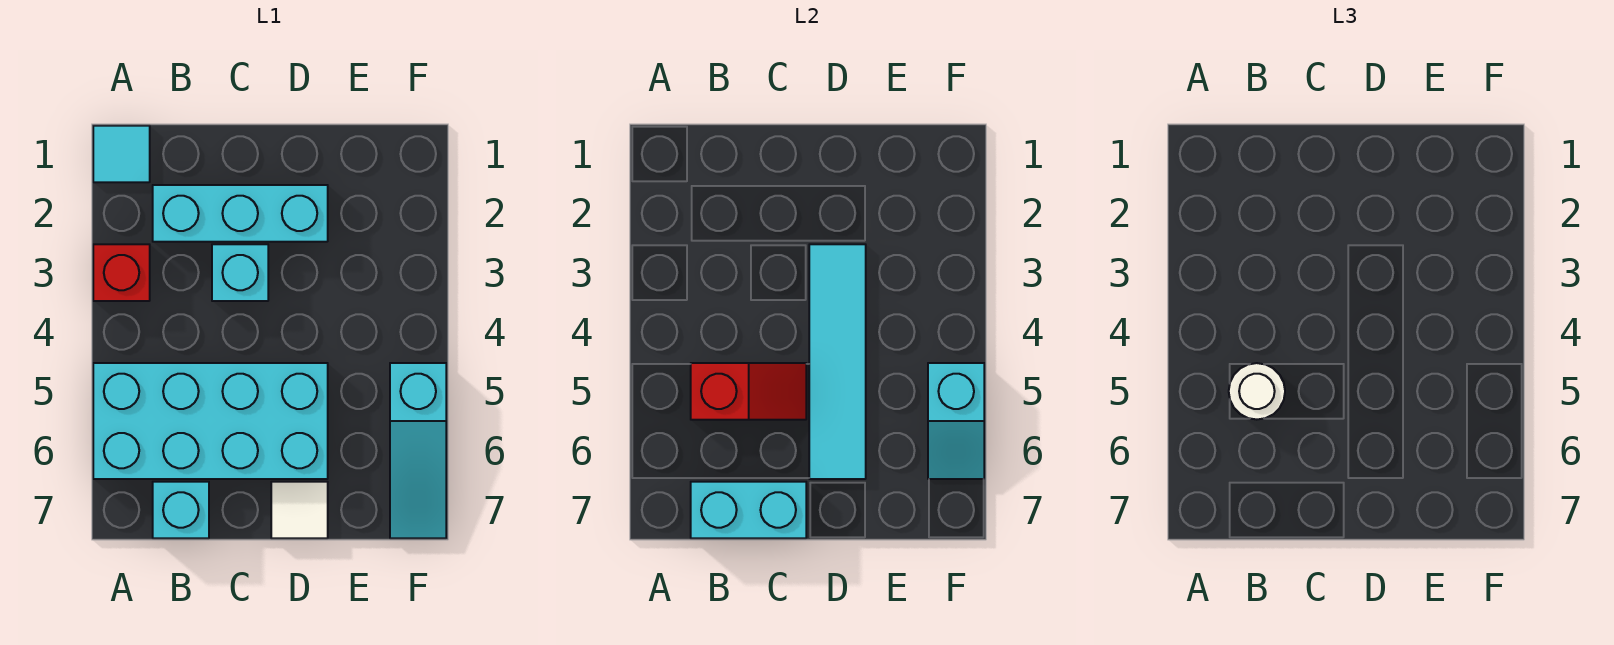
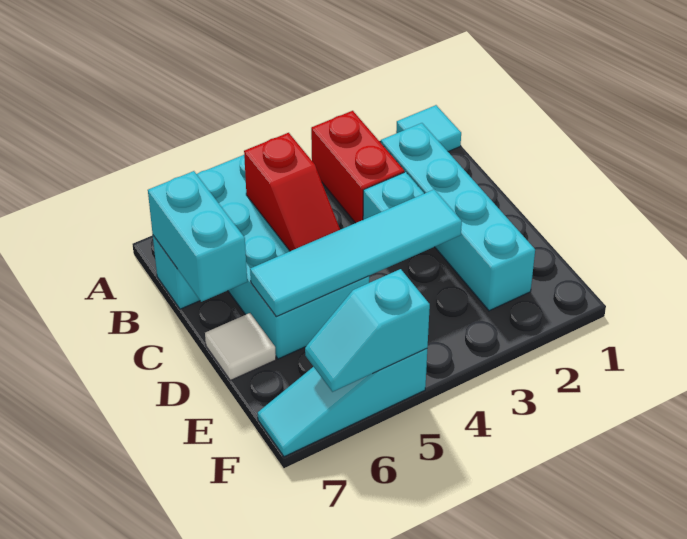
red brick A3 level 1 -> red brick A3:B3 level 1
cyan brick B2:D2 level 1 -> cyan brick B2:E2 level 1
white round brick B5 level 3 -> none

